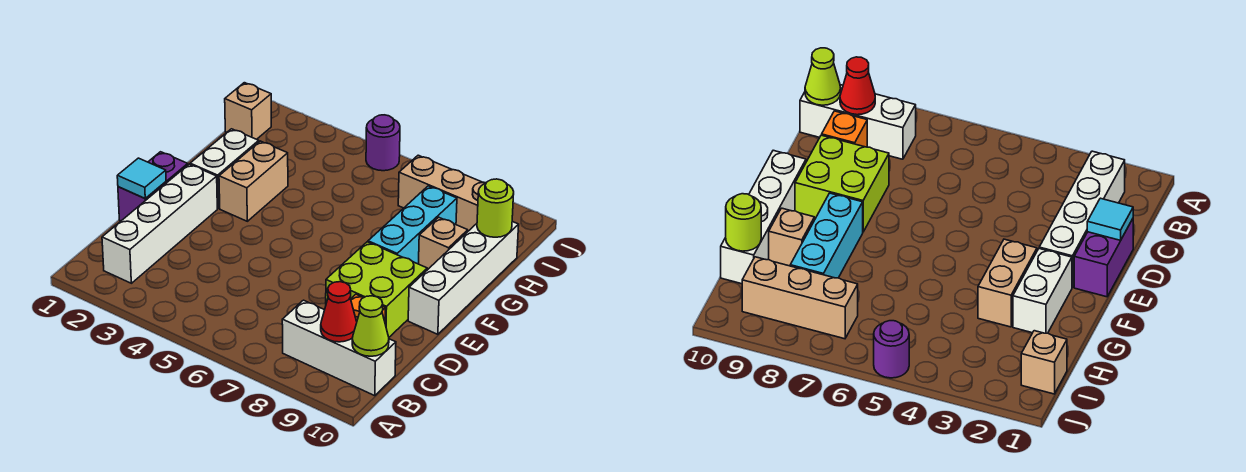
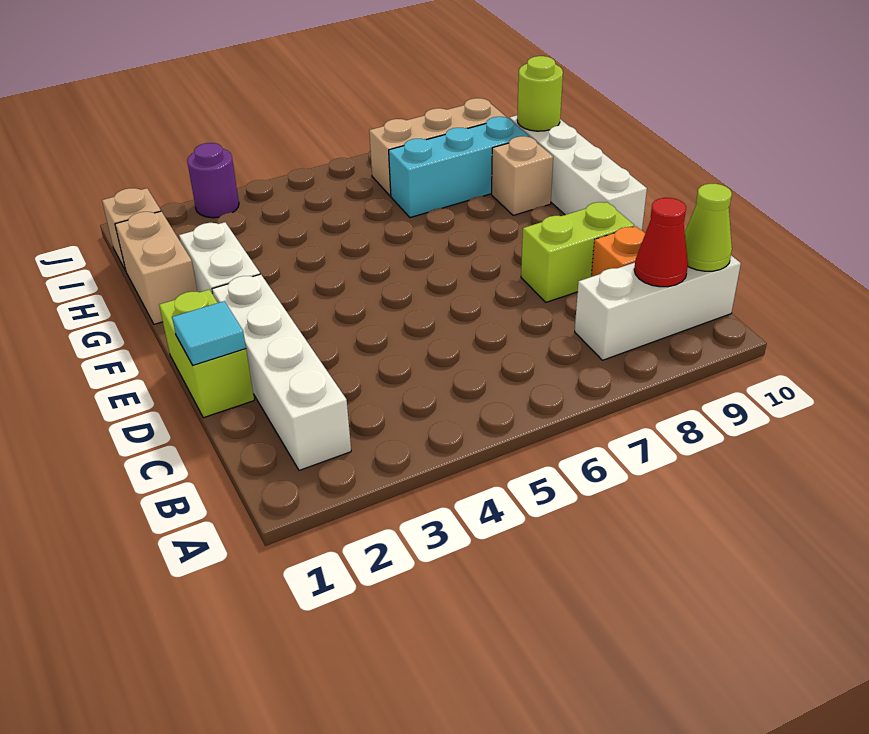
purple brick D1:E1 level 1 -> lime brick D1:E1 level 1
lime brick D8:E9 level 1 -> lime brick D8:D9 level 1
tan brick F3:G3 level 1 -> tan brick G1:H1 level 1
cyan brick F8:H8 level 1 -> cyan brick H7:H9 level 1
purple round brick J5 level 1 -> purple round brick J3 level 1

